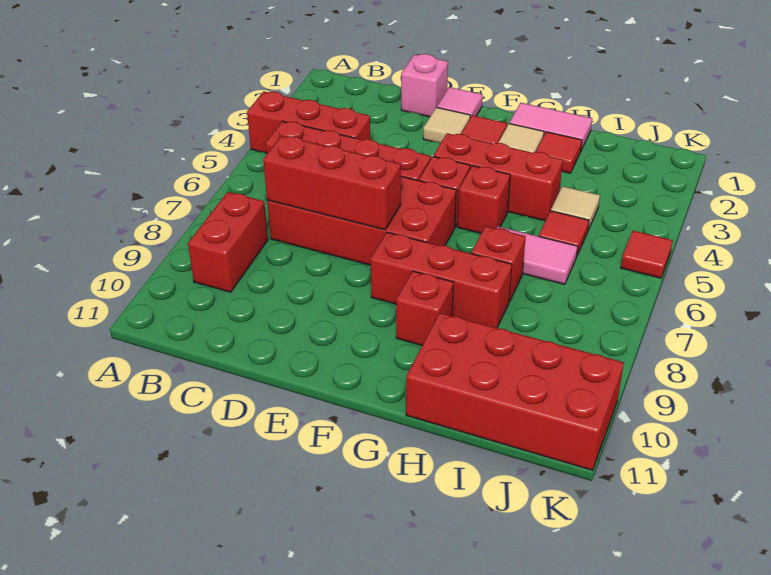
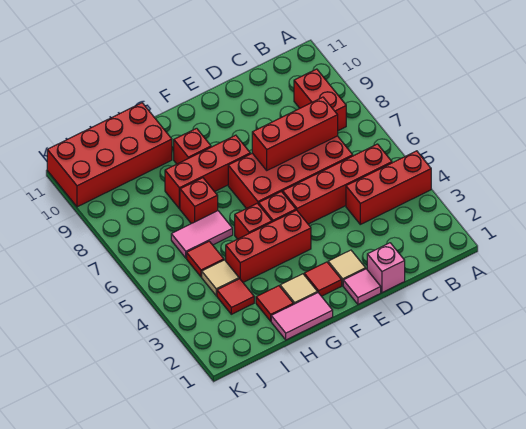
red tile K5 level 1 -> red tile I3 level 1

